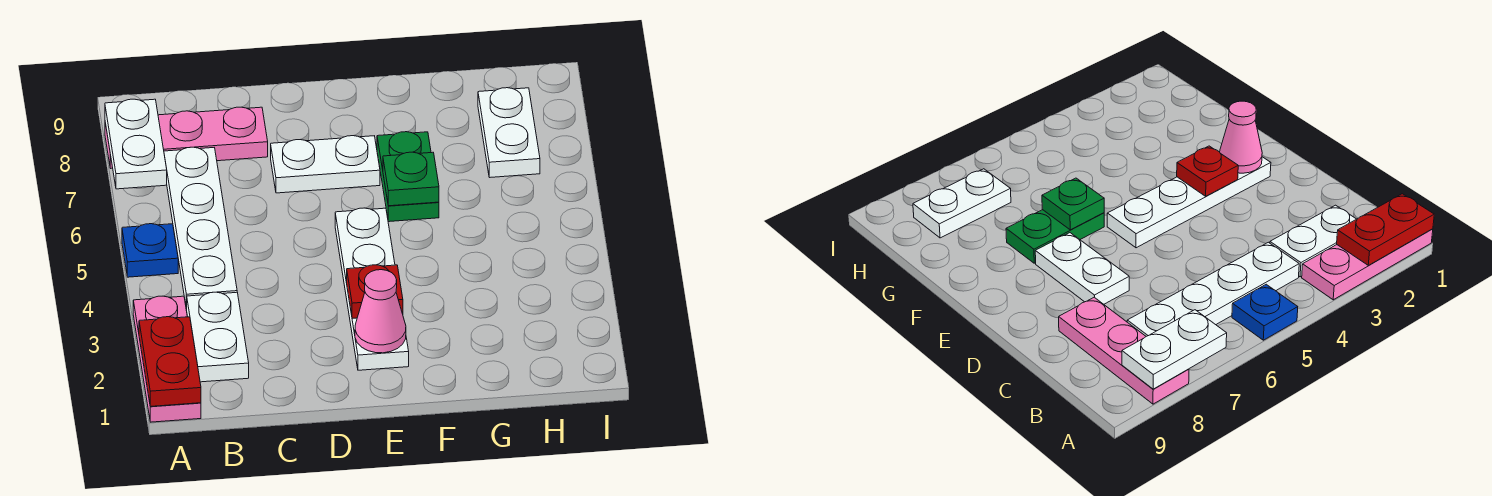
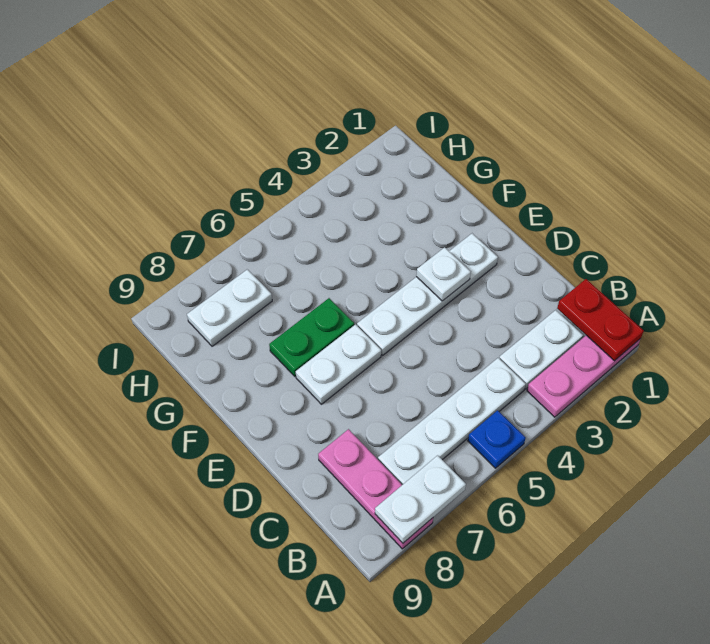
red plate A1:A2 level 2 -> red plate A1:B1 level 2
white plate D7:E7 level 1 -> white plate E6:E7 level 1
pink cone E2 level 2 -> none
red plate E3 level 2 -> white plate E3 level 2
green plate F6 level 2 -> none

